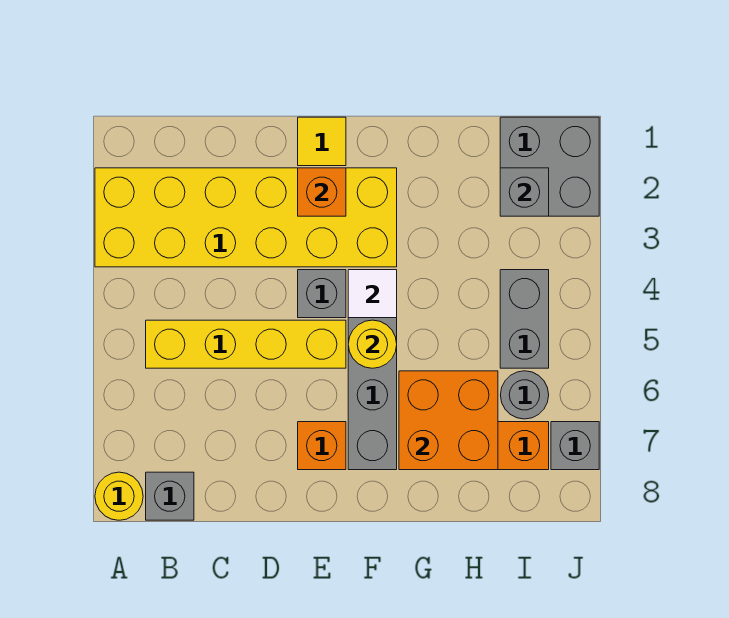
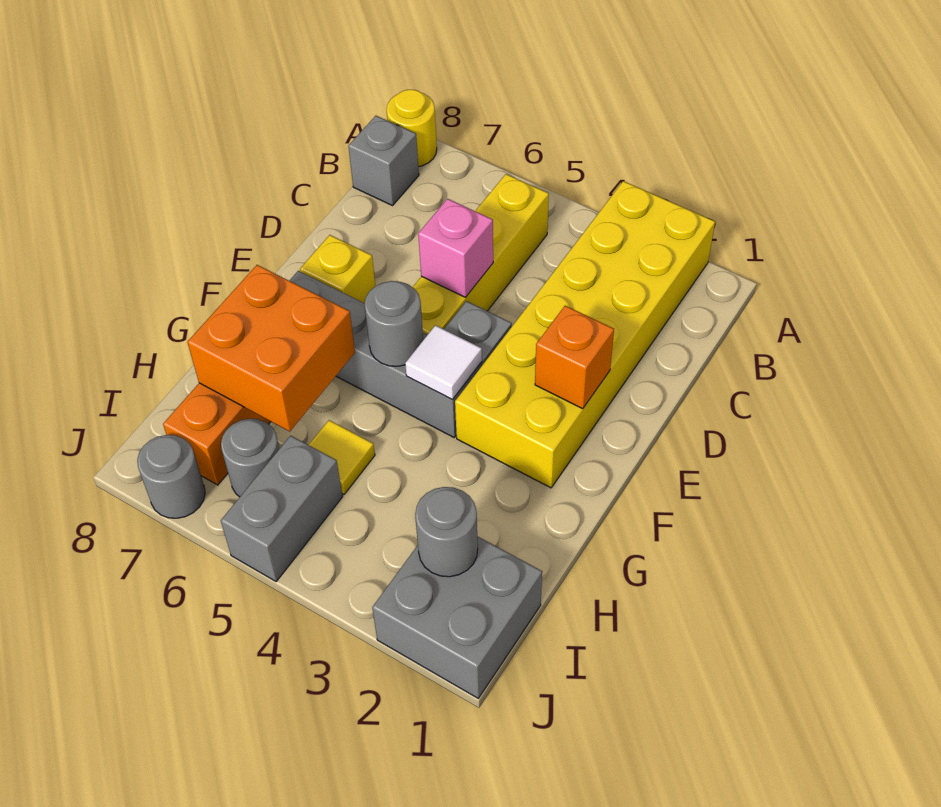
none -> pink brick D5 level 2
yellow tile E1 level 1 -> yellow tile H5 level 1
orange brick E7 level 1 -> yellow brick E7 level 1
yellow round brick F5 level 2 -> grey round brick F5 level 2
grey brick I2 level 2 -> grey round brick I2 level 2
grey brick I4:I5 level 1 -> grey brick I5:J5 level 1
grey brick J7 level 1 -> grey round brick J7 level 1

